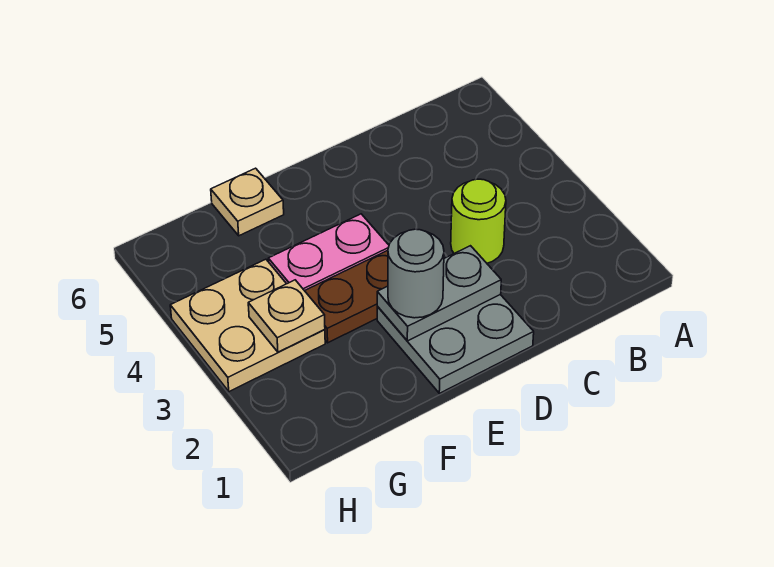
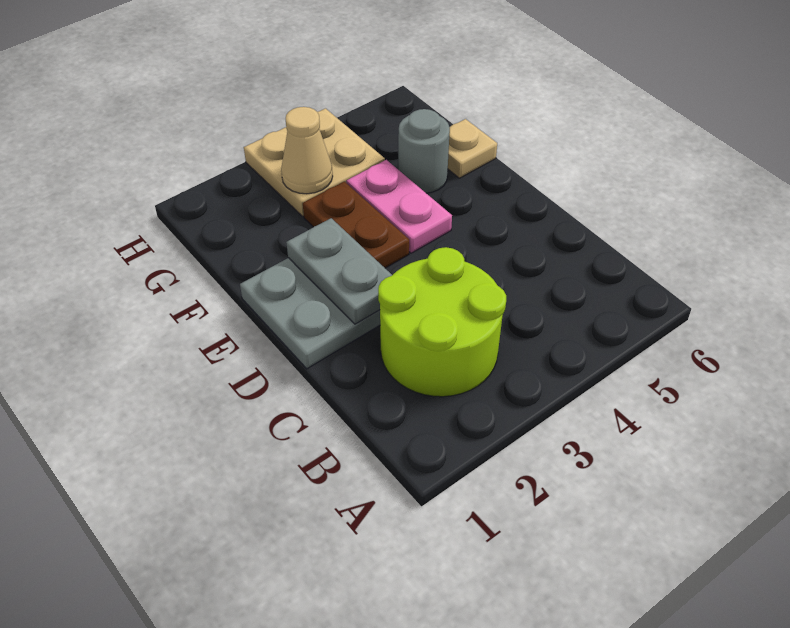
lime round brick C3 level 1 -> lime round brick B2:C3 level 1
grey round brick E2 level 3 -> grey round brick F5 level 1
tan plate G3 level 2 -> tan cone G3 level 2

